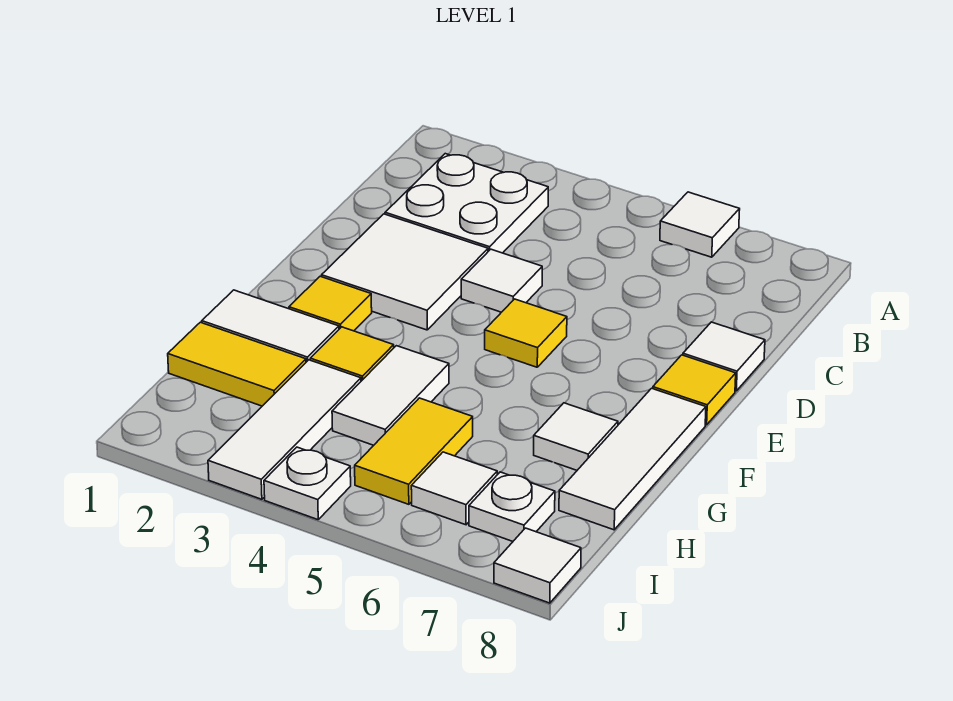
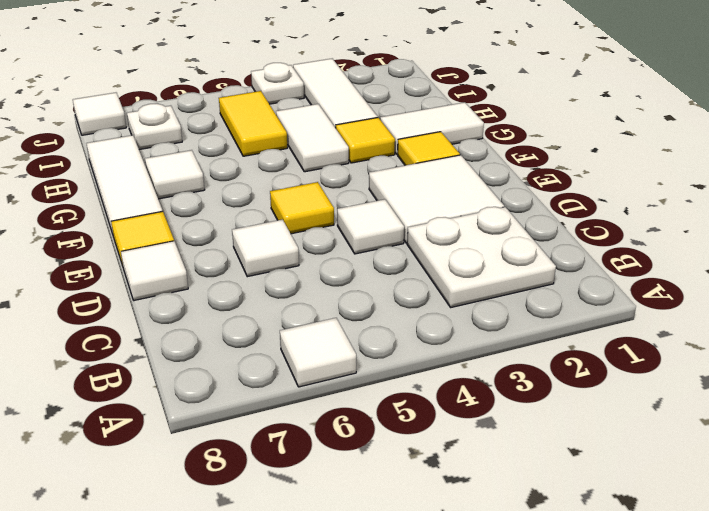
yellow tile H1:H2 level 1 -> none
white tile I6 level 1 -> white tile D6 level 1

